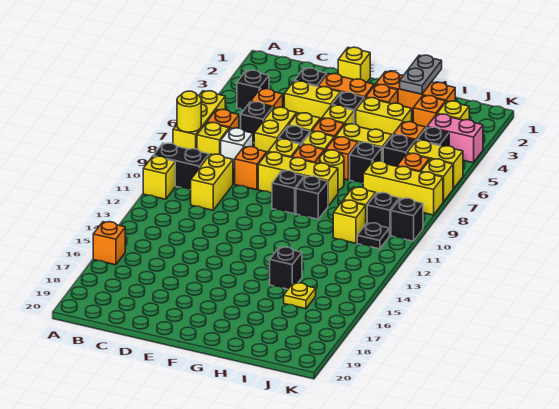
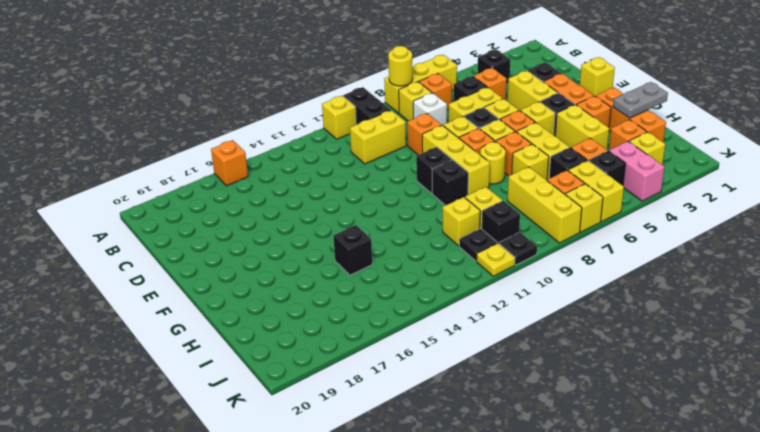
black brick H7 level 1 -> yellow brick H7 level 1
yellow plate I16 level 1 -> yellow plate K11 level 1
black brick K10 level 1 -> black plate K10 level 1

